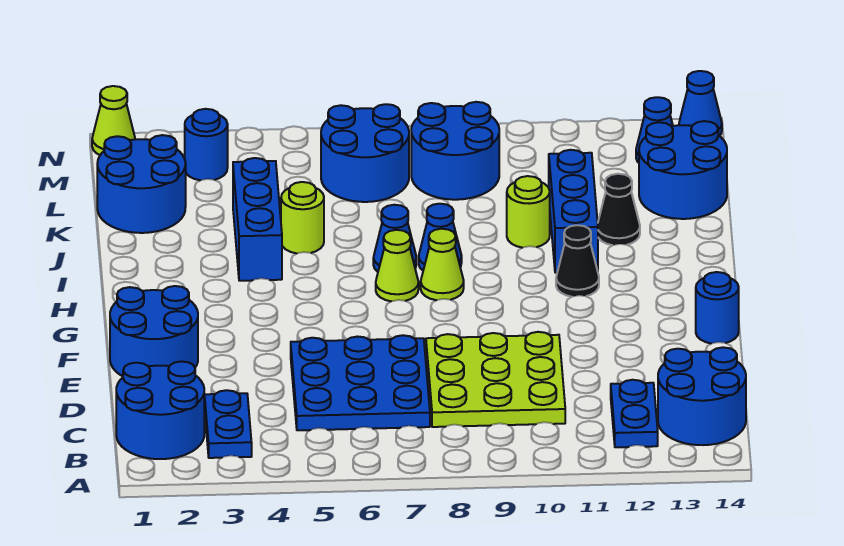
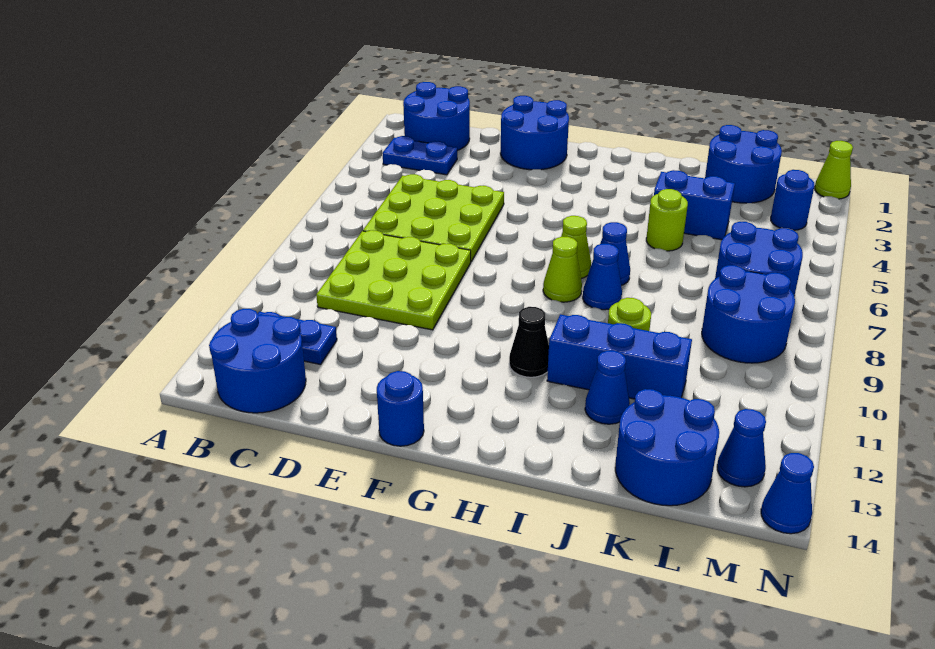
blue plate C5:E7 level 1 -> lime plate C5:E7 level 1
blue brick I4:K4 level 1 -> blue brick J4:K4 level 1
black cone J12 level 1 -> blue cone J12 level 1

